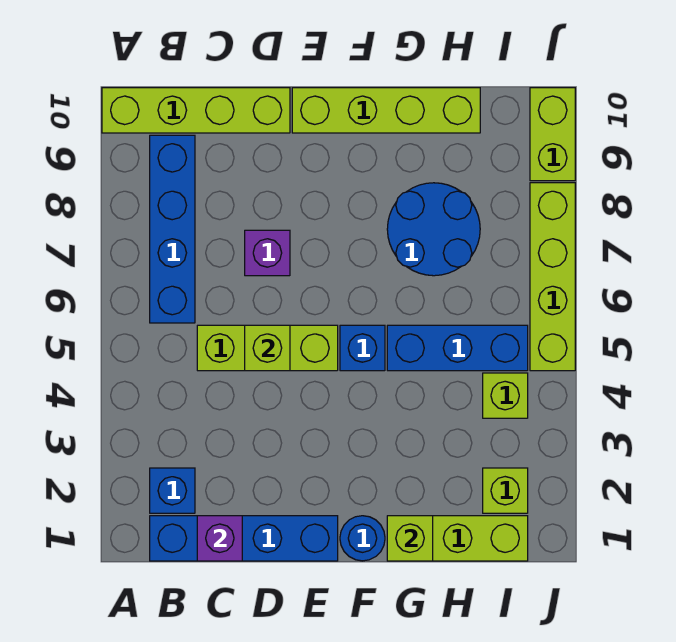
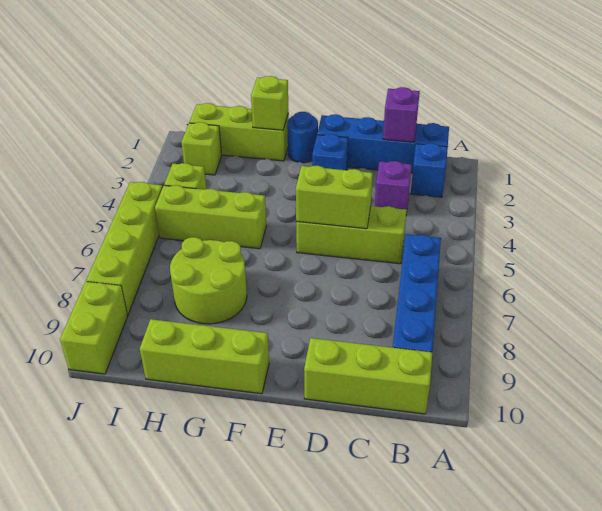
lime brick A10:D10 level 1 -> lime brick B10:D10 level 1
lime brick D5 level 2 -> lime brick D5:E5 level 2
purple brick D7 level 1 -> purple brick C3 level 1
lime brick E10:H10 level 1 -> lime brick F10:H10 level 1
blue brick F5 level 1 -> blue brick E2 level 1
blue brick G5:I5 level 1 -> lime brick G5:I5 level 1
blue round brick G7:H8 level 1 -> lime round brick G7:H8 level 1

